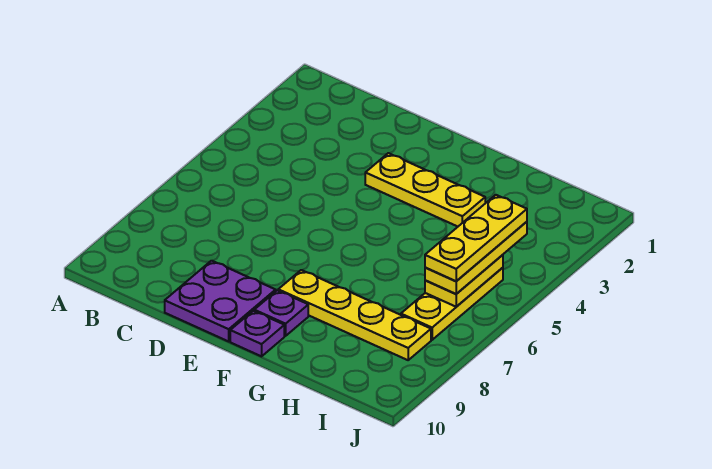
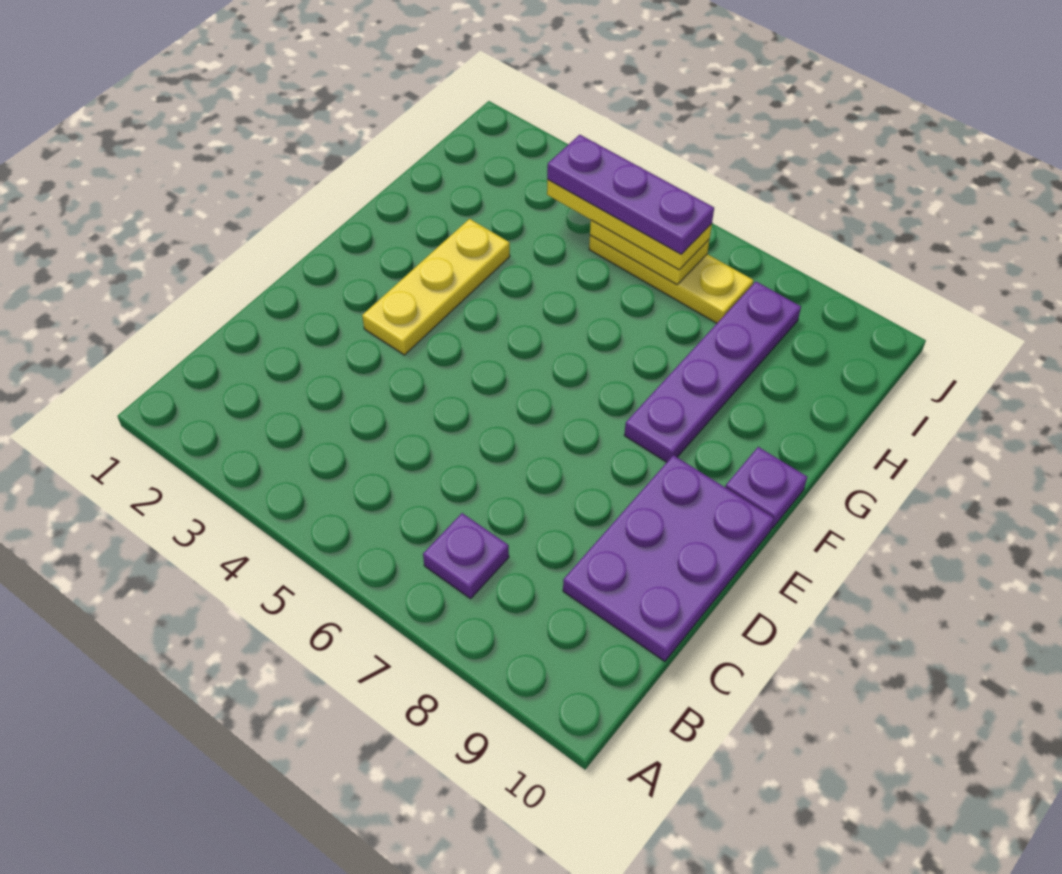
purple plate D9:E10 level 1 -> purple plate C9:E10 level 1
yellow plate F8:I8 level 1 -> purple plate F8:I8 level 1
purple plate F9 level 1 -> purple plate B7 level 1
yellow plate I4:I6 level 4 -> purple plate I4:I6 level 4

